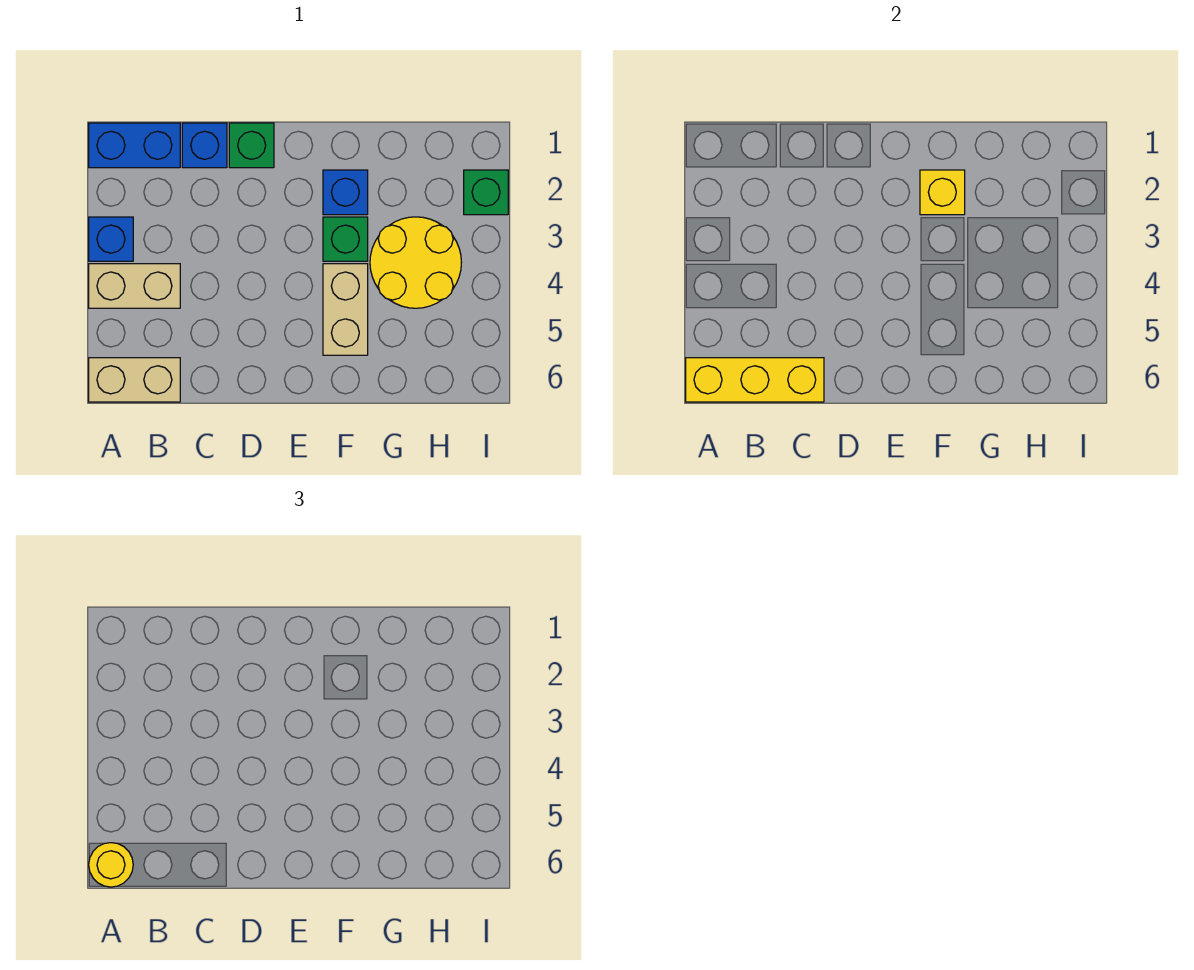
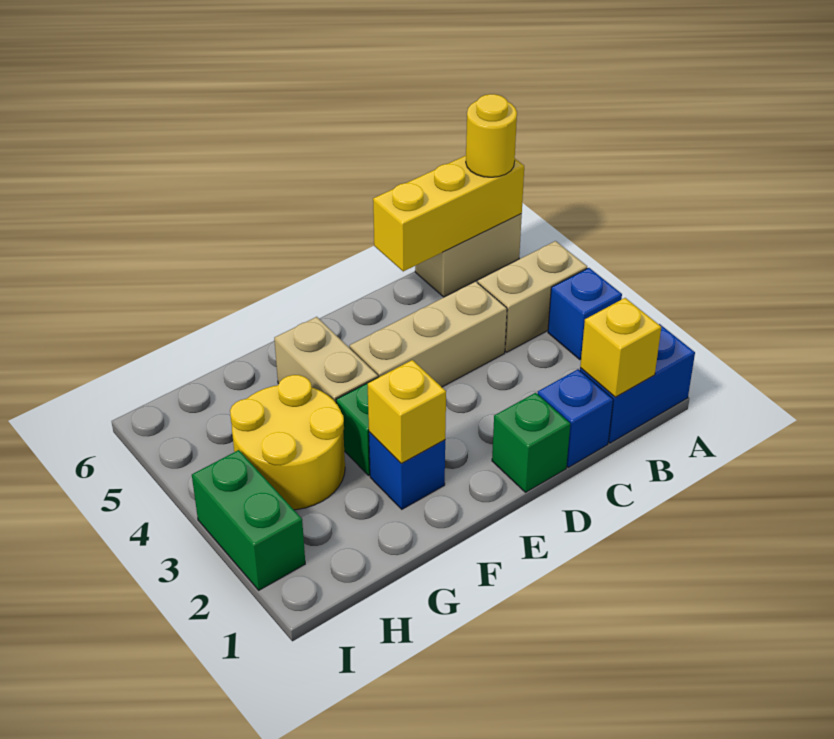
none -> yellow brick B1 level 2
none -> tan brick C4:E4 level 1
green brick I2 level 1 -> green brick I2:I3 level 1

